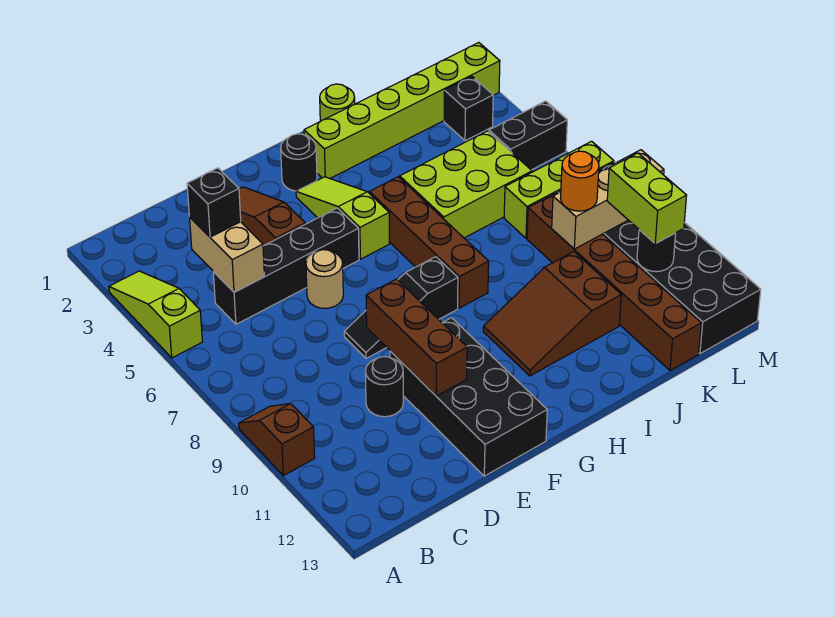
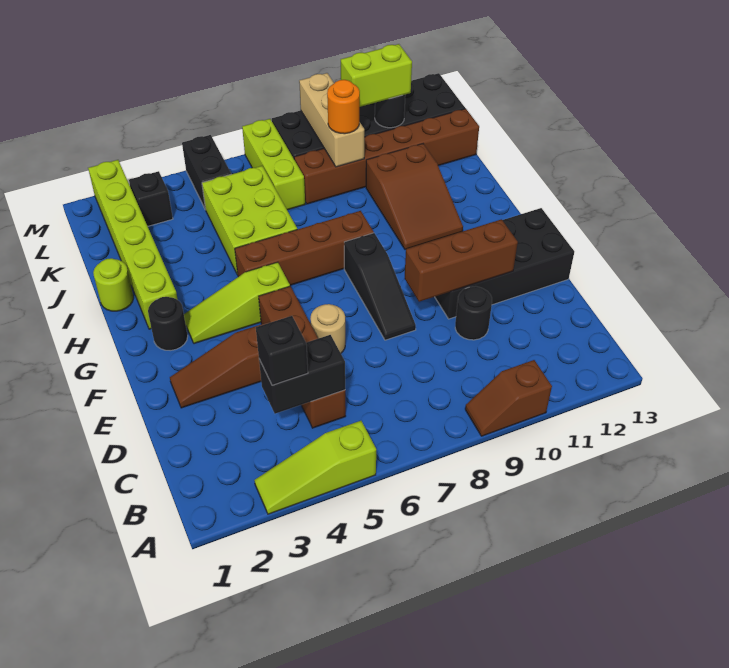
tan brick C4:C5 level 2 -> black brick C4:C5 level 2
black brick C5:F5 level 1 -> brown brick C5:F5 level 1

